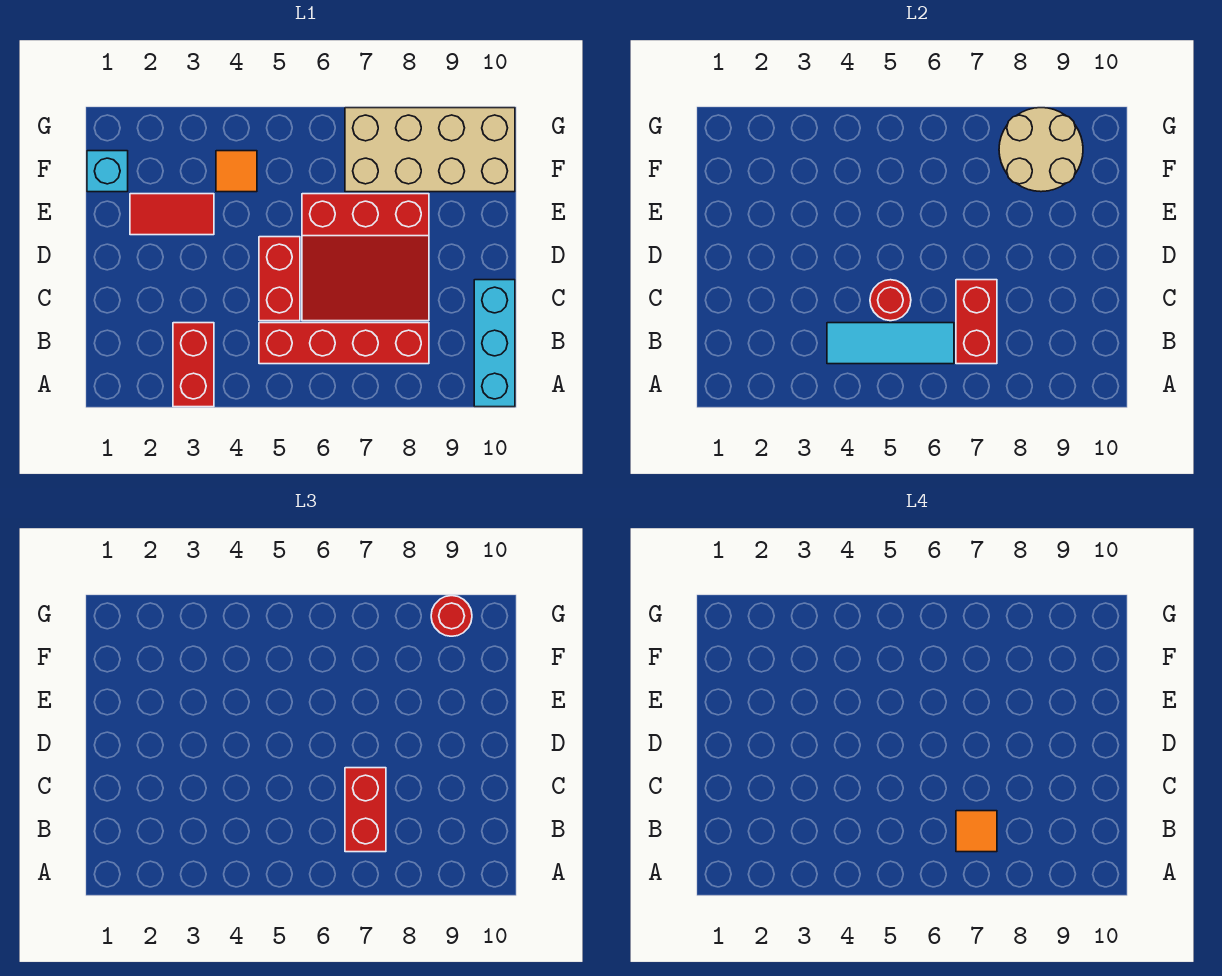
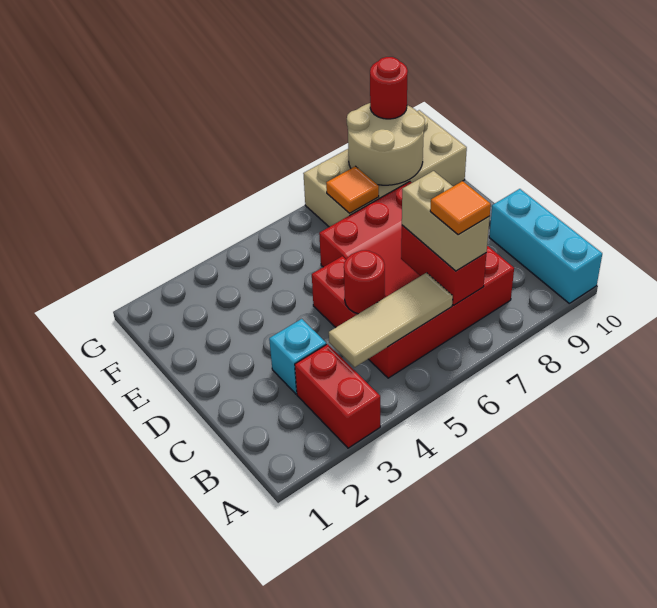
cyan tile B4:B6 level 2 -> tan tile B4:B6 level 2
red brick B7:C7 level 3 -> tan brick B7:C7 level 3
red tile E2:E3 level 1 -> none
cyan brick F1 level 1 -> cyan brick C3 level 1
orange tile F4 level 1 -> orange tile F7 level 2

